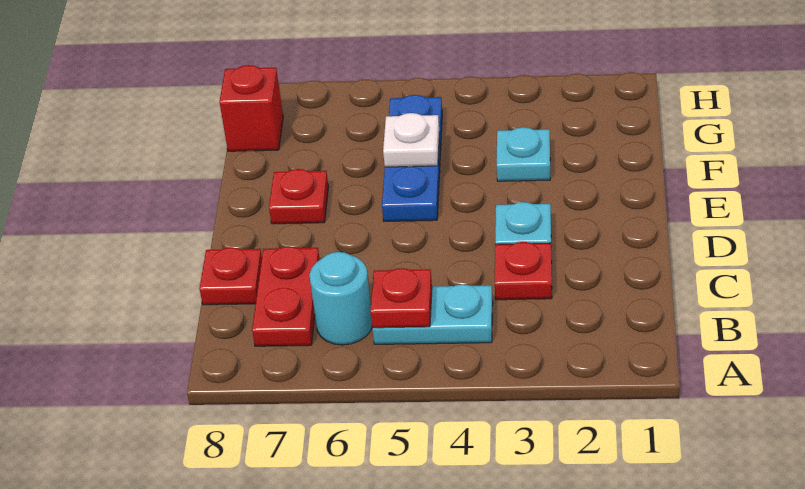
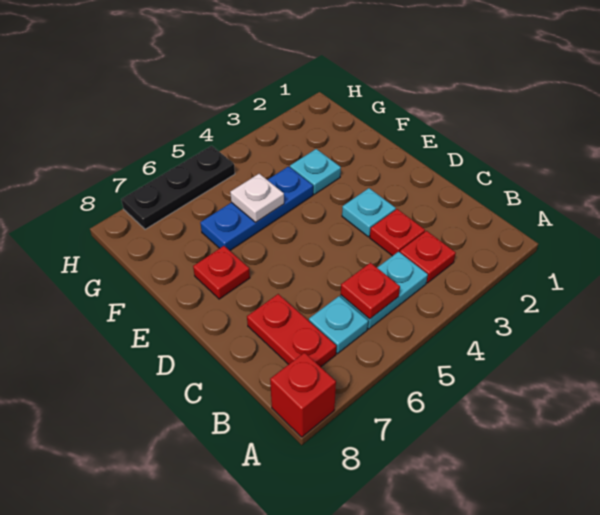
cyan round brick B6 level 1 -> cyan plate B6 level 1
red plate C8 level 1 -> red plate B3 level 1
blue plate E5:G5 level 1 -> blue plate F4:F6 level 1
red brick G8 level 1 -> red brick A8 level 1
none -> black plate H5:H7 level 1

